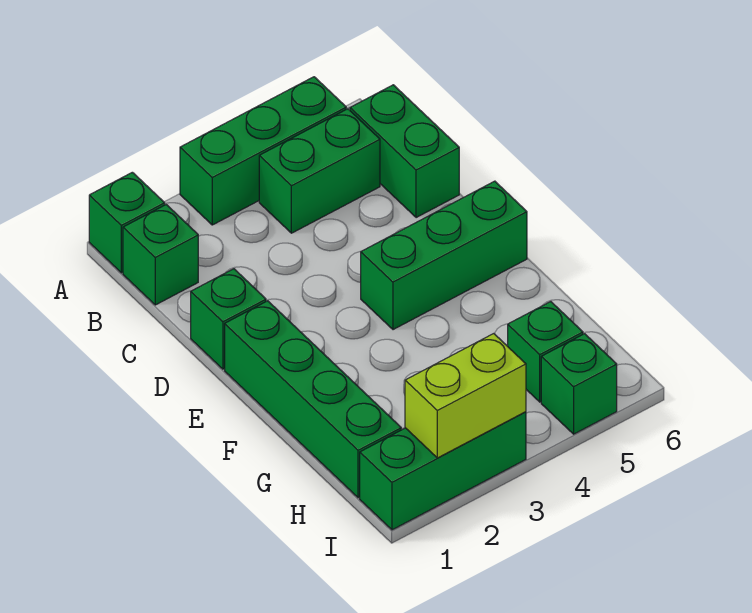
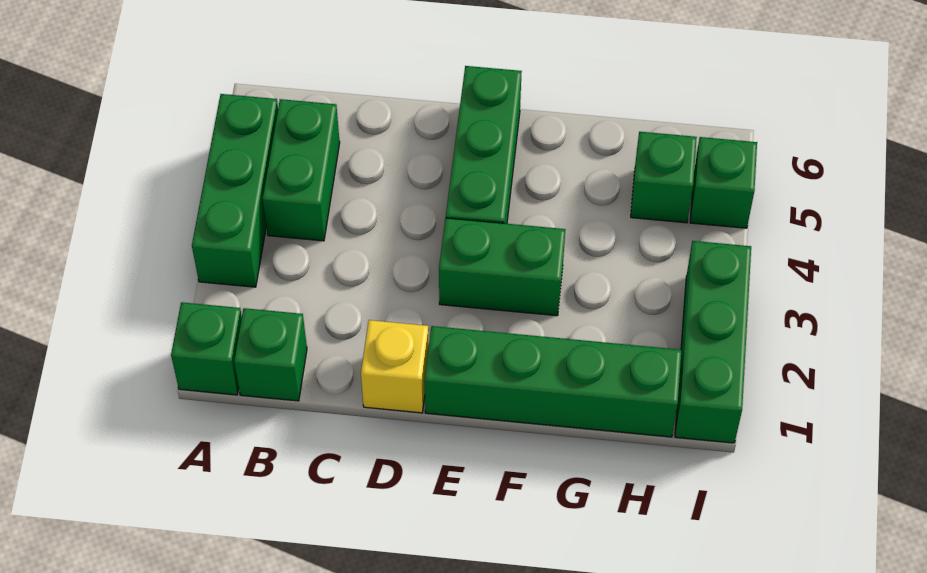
green brick B6:C6 level 1 -> green brick E3:F3 level 1
green brick D1 level 1 -> yellow brick D1 level 1
lime brick I2:I3 level 2 -> none

